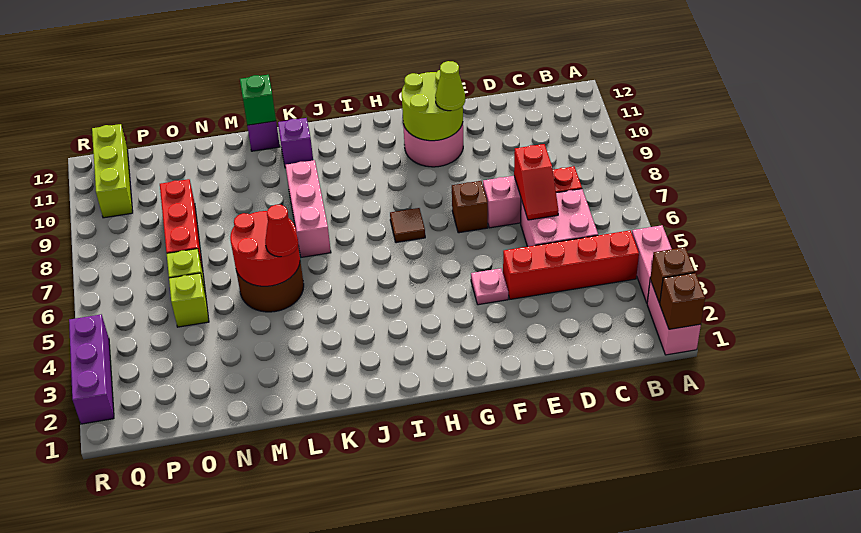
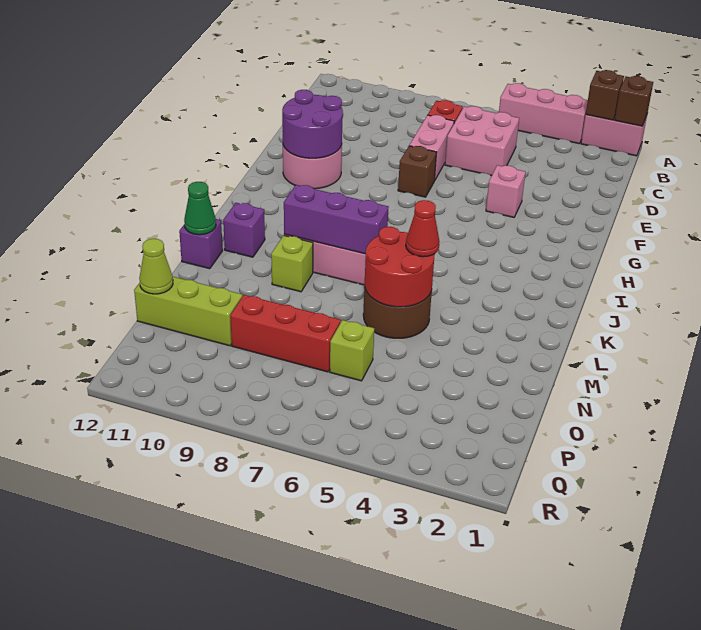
pink brick A3:A4 level 1 -> pink brick A3:A5 level 1
red brick B4:E4 level 1 -> none
red slope D6:D7 level 2 top 7 -> none
pink plate F4 level 1 -> pink brick F4 level 1
lime round brick F10:G11 level 2 -> purple round brick F10:G11 level 2
lime cone F10 level 3 -> lime cone O12 level 2
brown tile H7 level 1 -> none
green brick L12 level 2 -> green cone L12 level 2
lime brick O5 level 1 -> lime brick L9 level 1
lime brick Q10:Q12 level 1 -> lime brick O10:O12 level 1
purple brick R2:R4 level 1 -> purple brick K7:K9 level 2

